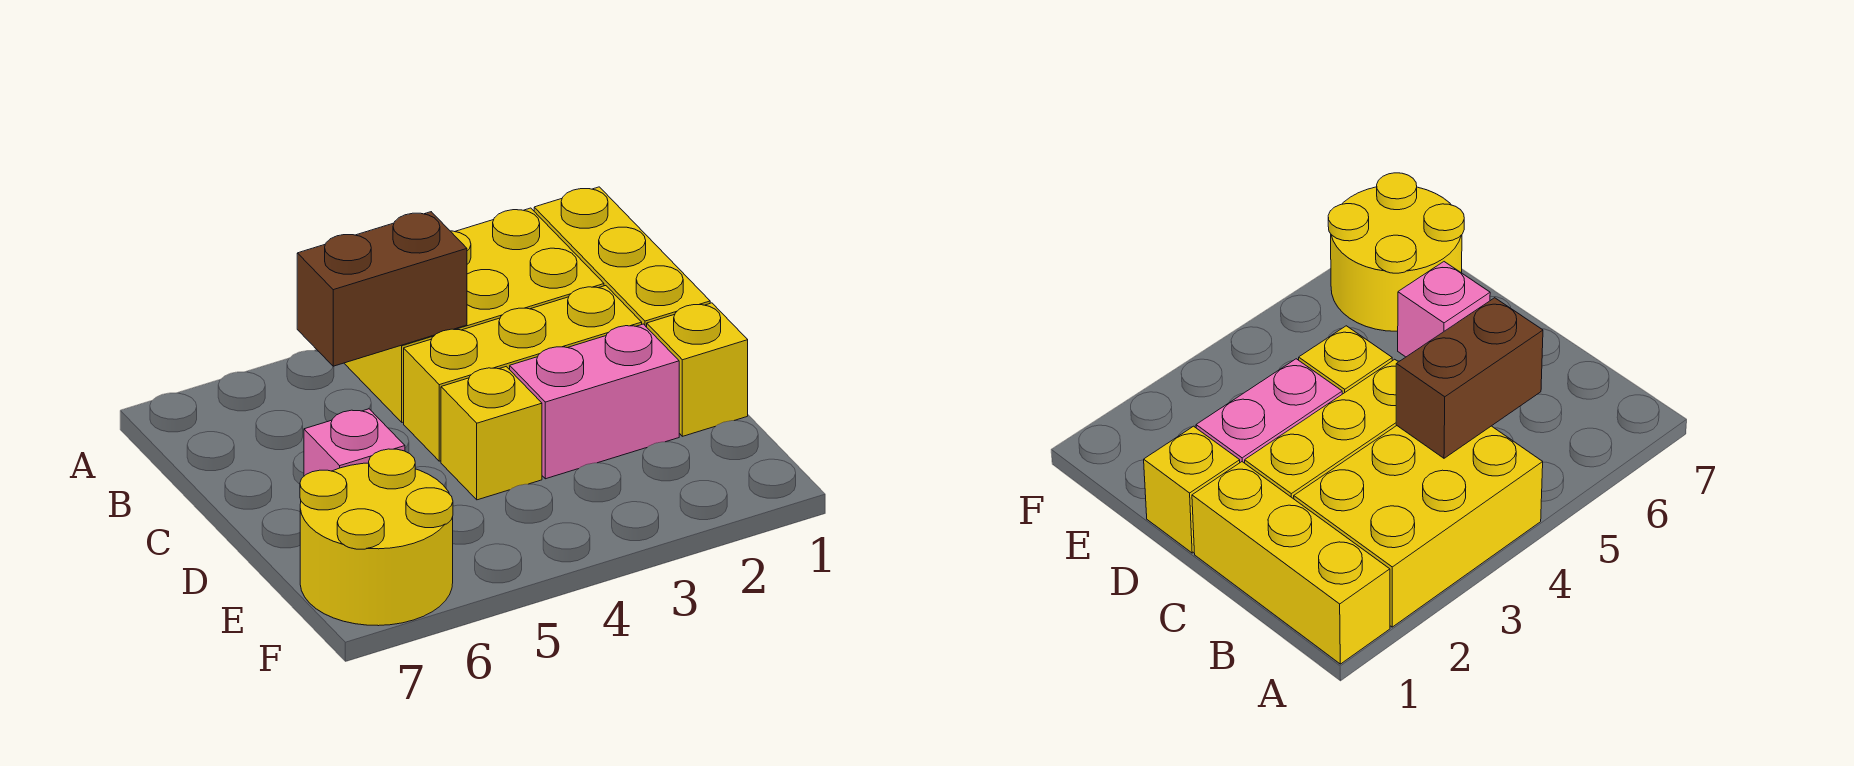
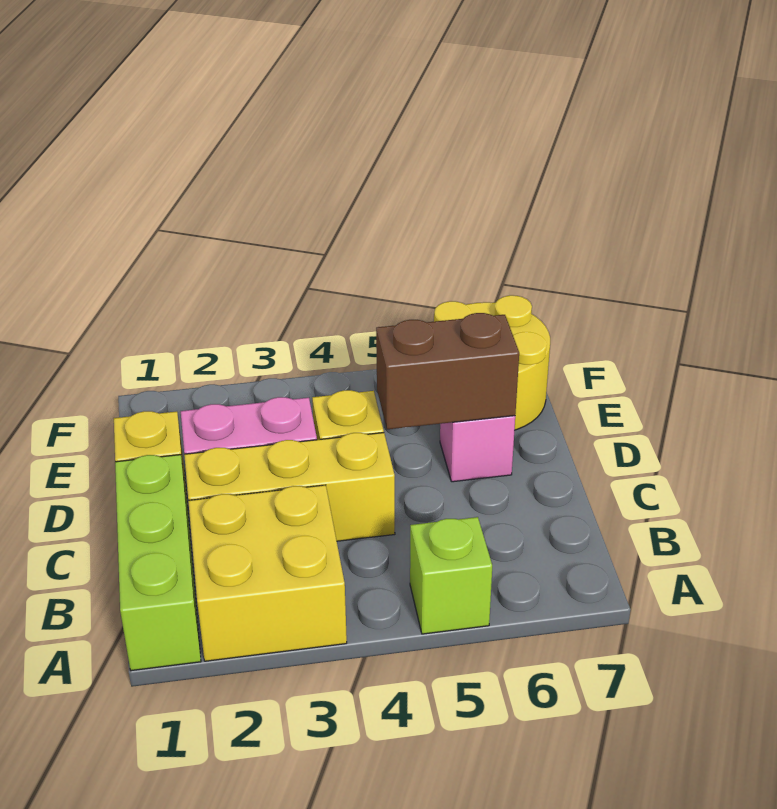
yellow brick A1:C1 level 1 -> lime brick A1:C1 level 1
yellow brick A2:B4 level 1 -> yellow brick A2:B3 level 1
none -> lime brick A5 level 1
brown brick B4:B5 level 2 -> brown brick D5:D6 level 2

